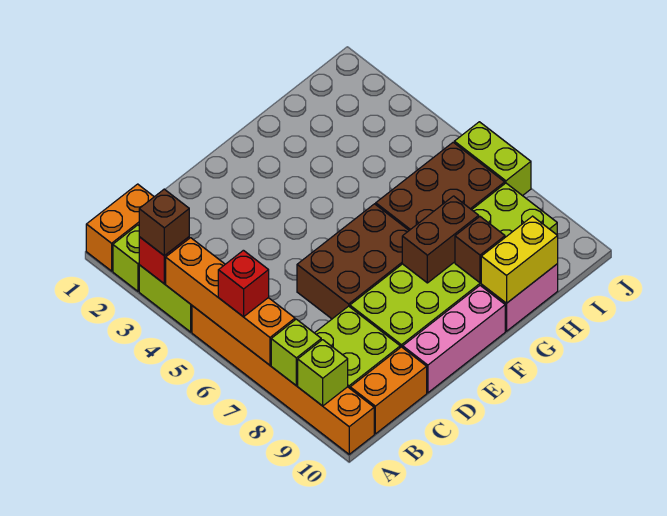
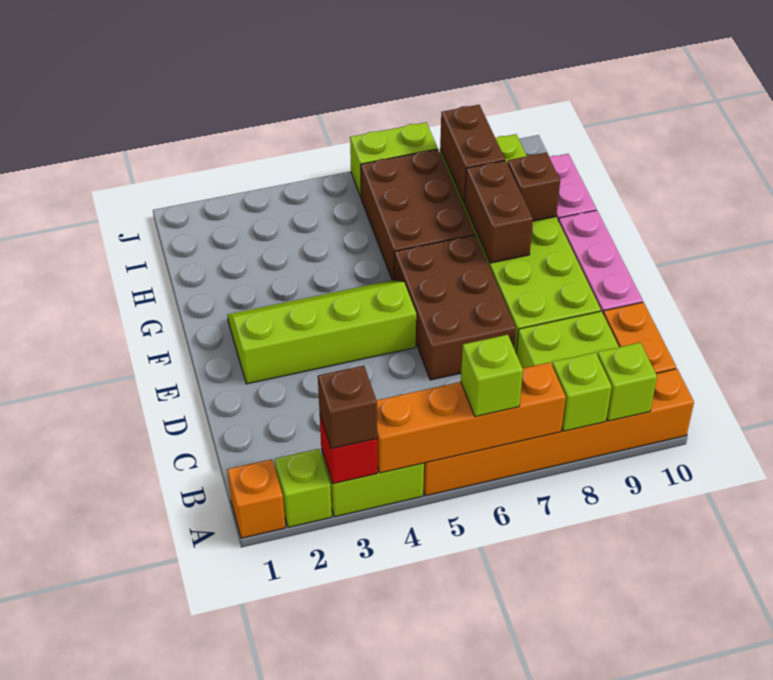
orange brick A1:B1 level 1 -> orange brick A1 level 1
red brick A6 level 3 -> lime brick A6 level 3
none -> lime slope E2:F5 level 1 top E
yellow brick G10:H10 level 2 -> none
none -> brown brick H8:I8 level 2

